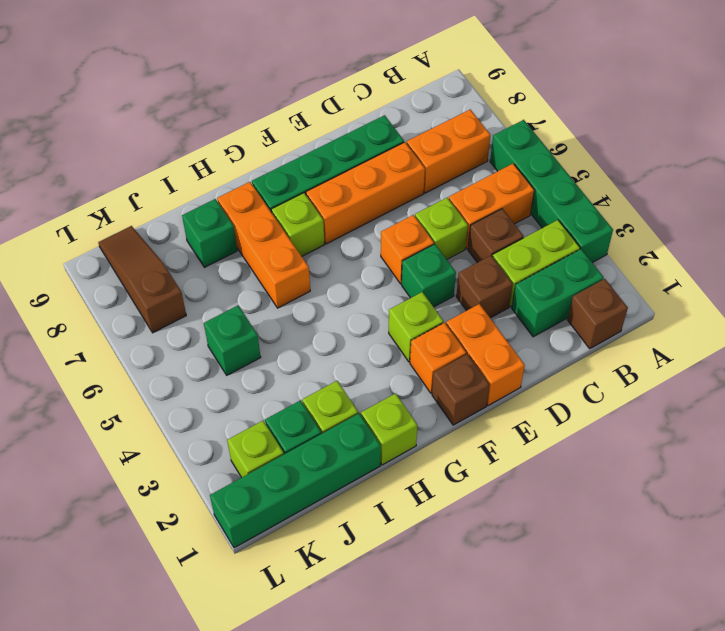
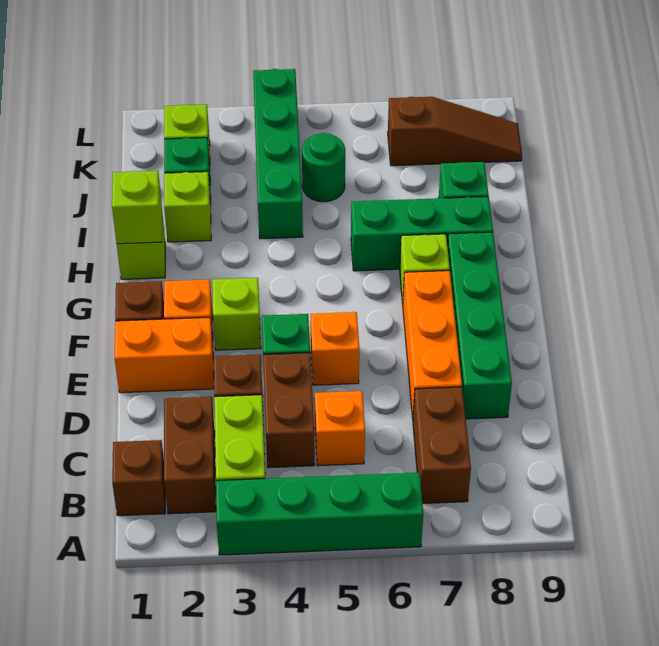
green brick B2:C2 level 1 -> brown brick B2:C2 level 1
orange brick B5:C5 level 1 -> orange brick C5 level 1
orange brick B7:C7 level 1 -> brown brick B7:C7 level 1
brown brick C4 level 1 -> brown brick C4:D4 level 1
lime brick D5 level 1 -> lime brick H1 level 2
orange brick H6:H8 level 1 -> green brick H6:H8 level 1
green brick I1:L1 level 1 -> green brick I4:L4 level 1
green brick J5 level 1 -> green round brick J5 level 1

